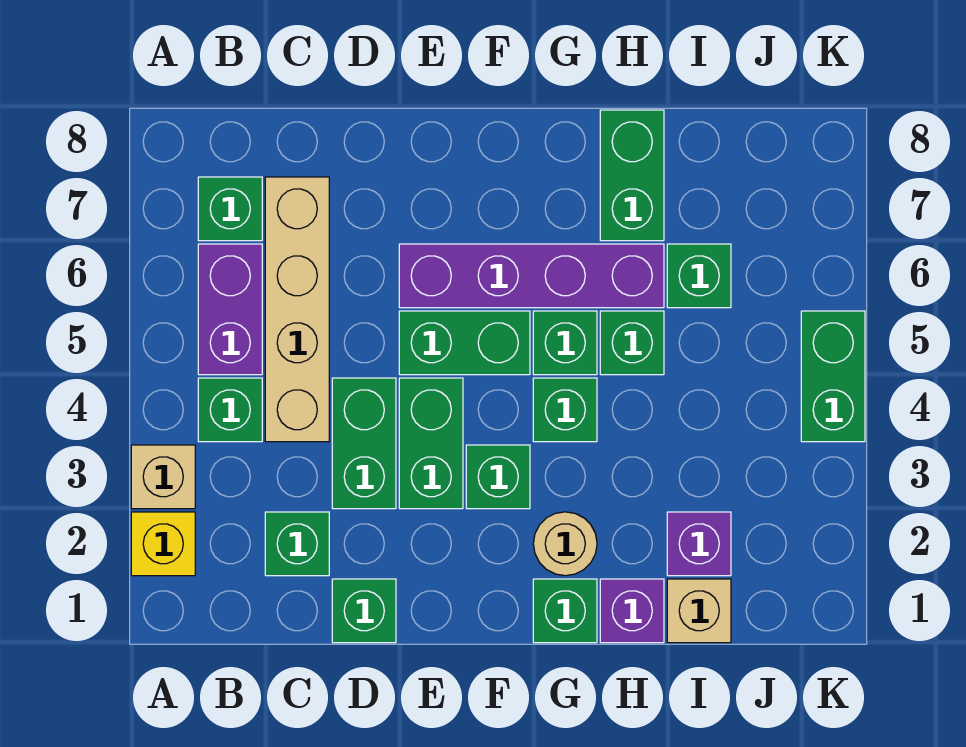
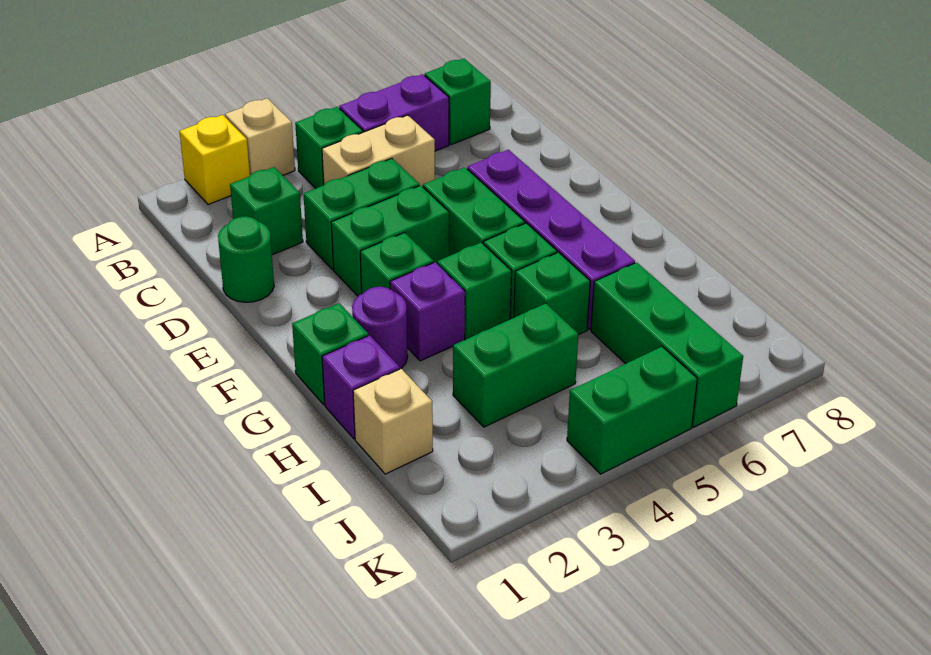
tan brick C4:C7 level 1 -> tan brick C4:C5 level 1
green brick D1 level 1 -> green round brick D1 level 1
tan round brick G2 level 1 -> purple round brick G2 level 1
green brick H7:H8 level 1 -> green brick I3:I4 level 1
purple brick I2 level 1 -> purple brick G3 level 1
green brick I6 level 1 -> green brick I6:K6 level 1

